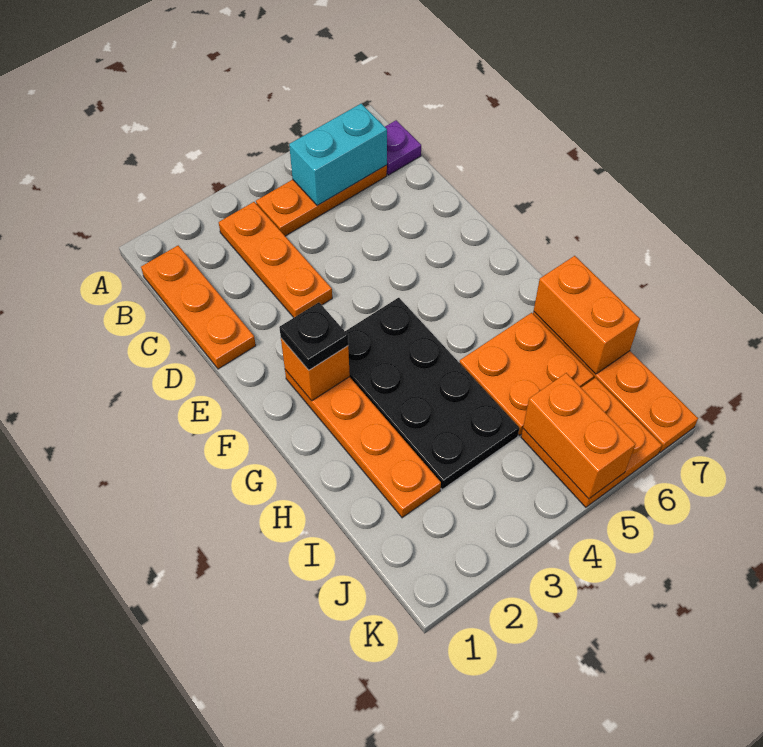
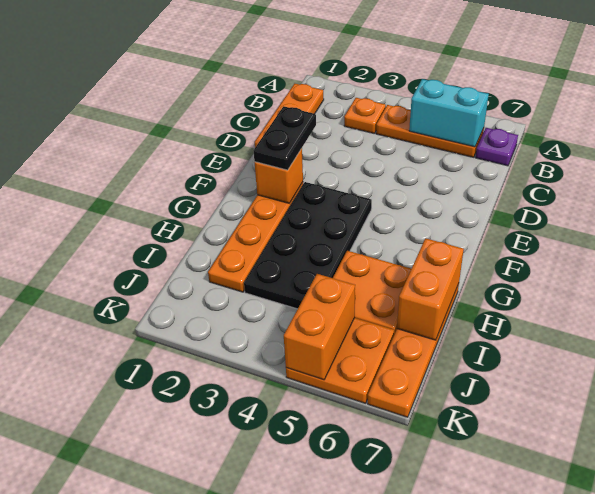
orange plate B3:D3 level 1 -> orange plate B3 level 1
black plate F2 level 3 -> black plate E2:F2 level 3

